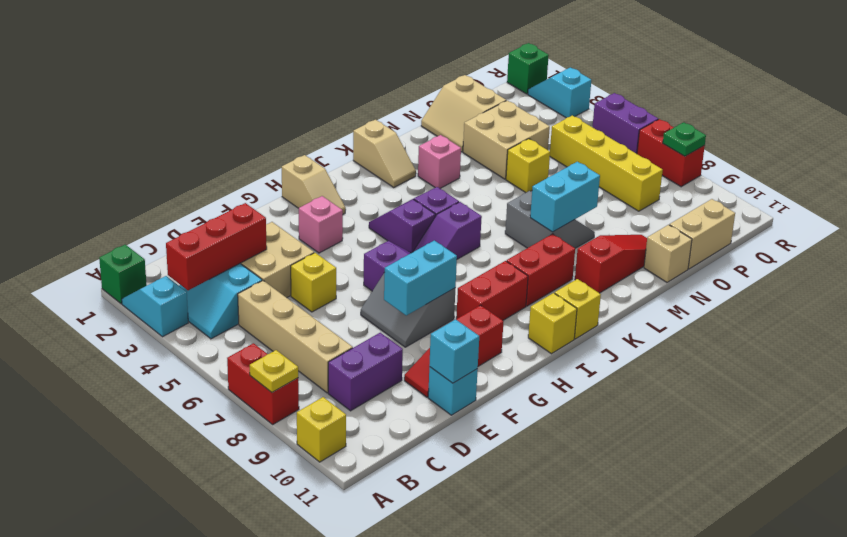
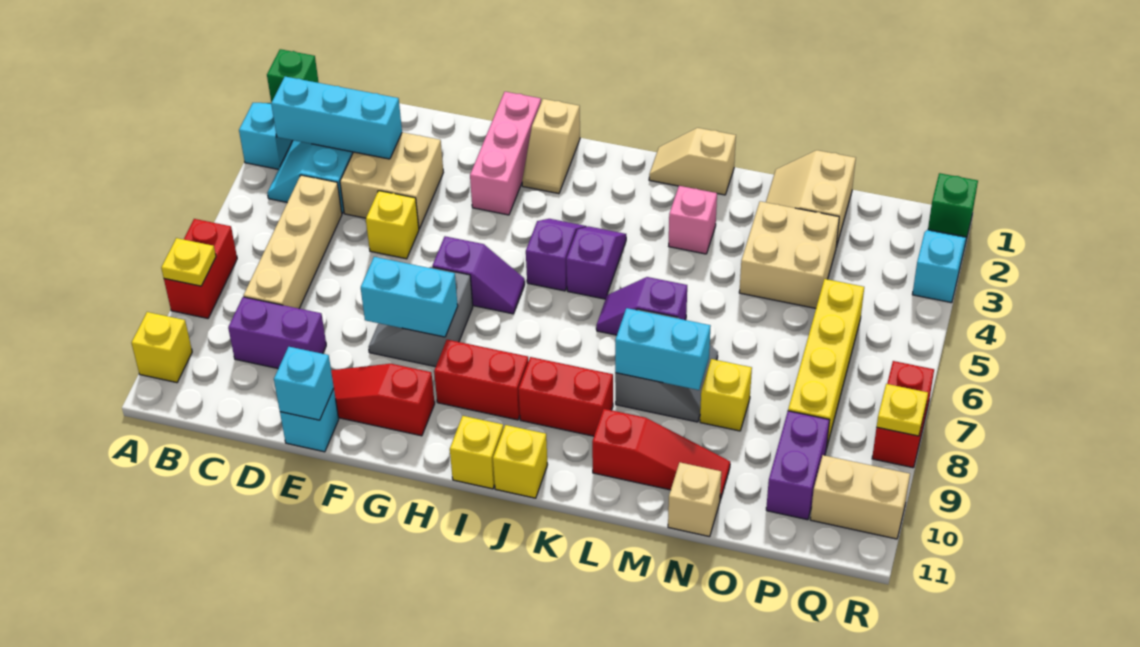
red brick B3:D3 level 2 -> cyan brick B3:D3 level 2
pink brick G3 level 1 -> pink brick G1:G3 level 1
purple slope I6:J6 level 1 top J -> purple slope K6:L6 level 1 top L
tan slope K1:K2 level 1 top 1 -> tan slope K1:L1 level 1 top L
yellow brick N5 level 1 -> yellow brick N8 level 1
tan brick O11:P11 level 1 -> tan brick Q10:R10 level 1
purple brick R5:R6 level 1 -> purple brick P9:P10 level 1
green plate R8 level 2 -> yellow plate R8 level 2

